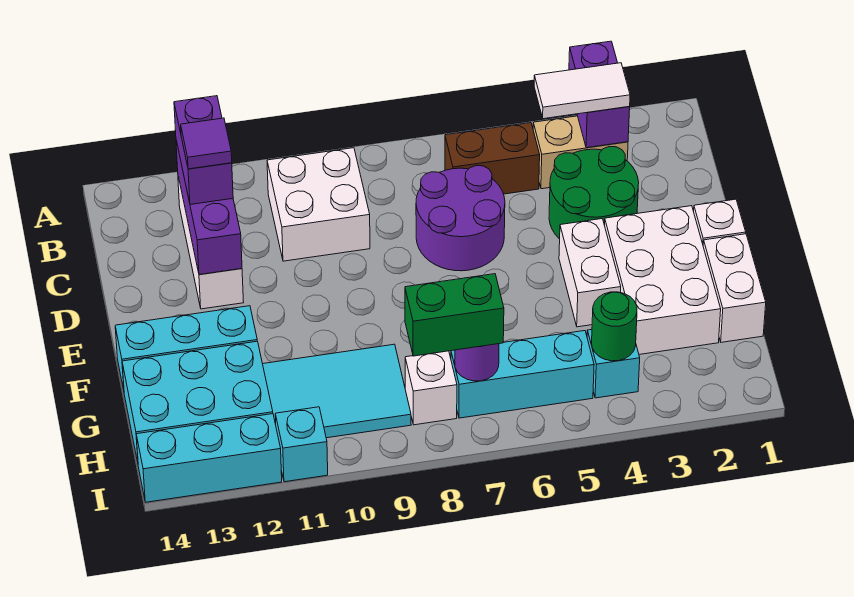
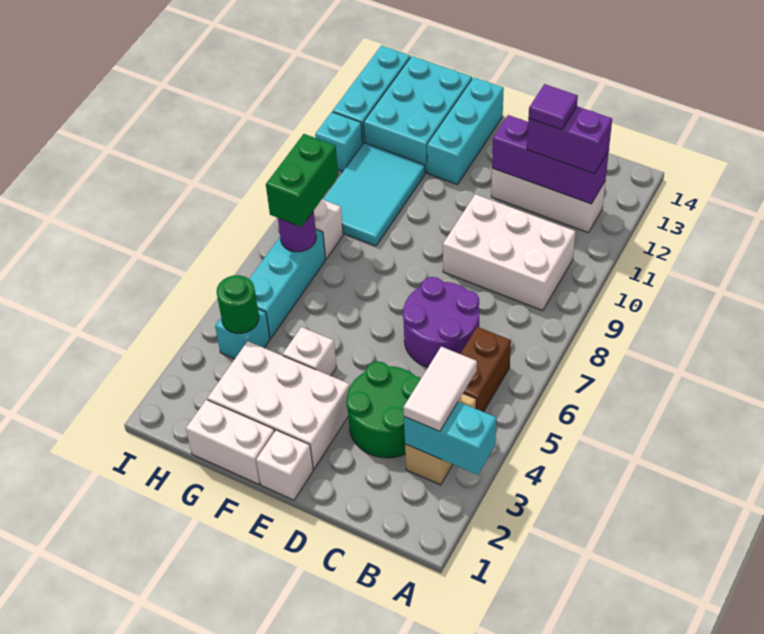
purple brick A3:B3 level 2 -> cyan brick A3:B3 level 2
white brick B9:C10 level 1 -> white brick B9:D10 level 1
white brick E4:F4 level 1 -> white brick F4 level 1

